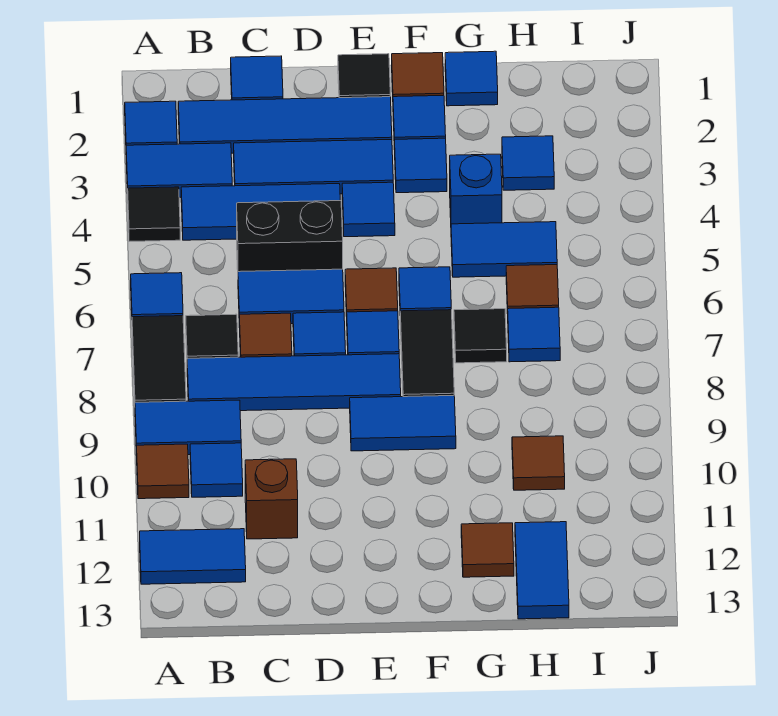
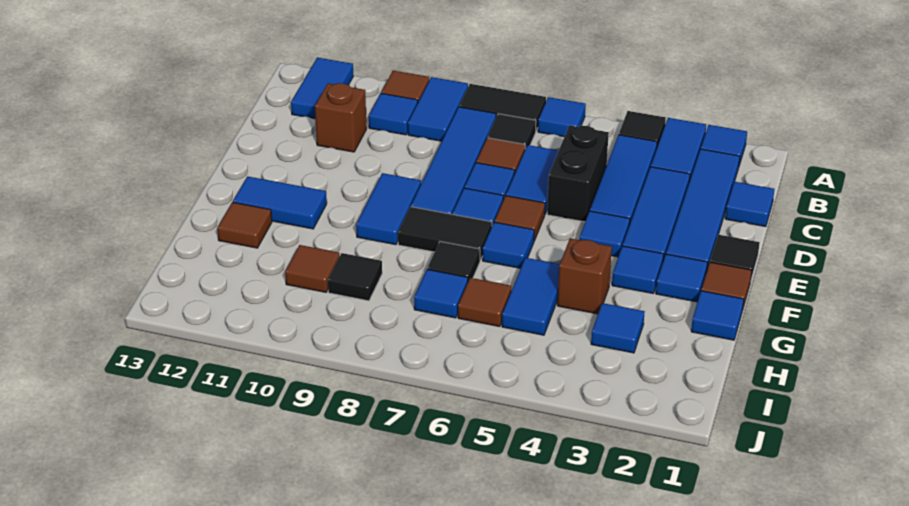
blue brick G4 level 1 -> brown brick G4 level 1
none -> black tile H9 level 1
blue tile H12:H13 level 1 -> blue tile F11:F12 level 1

